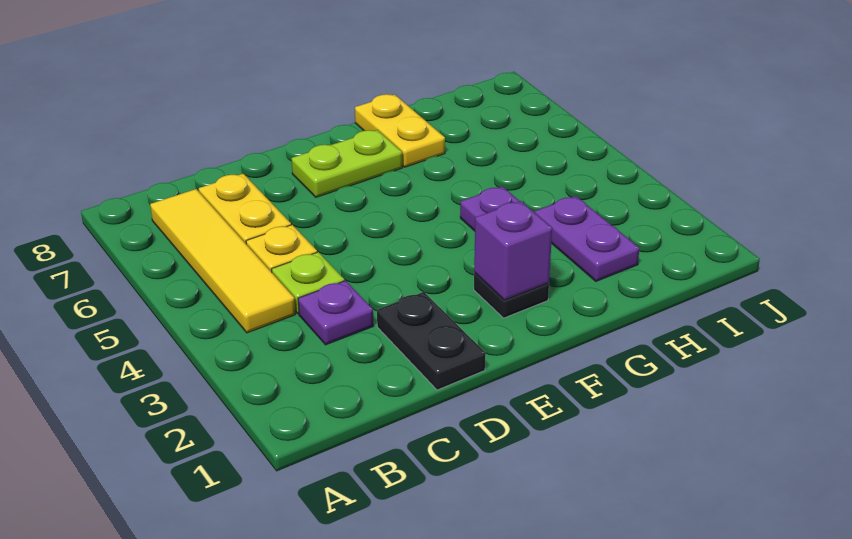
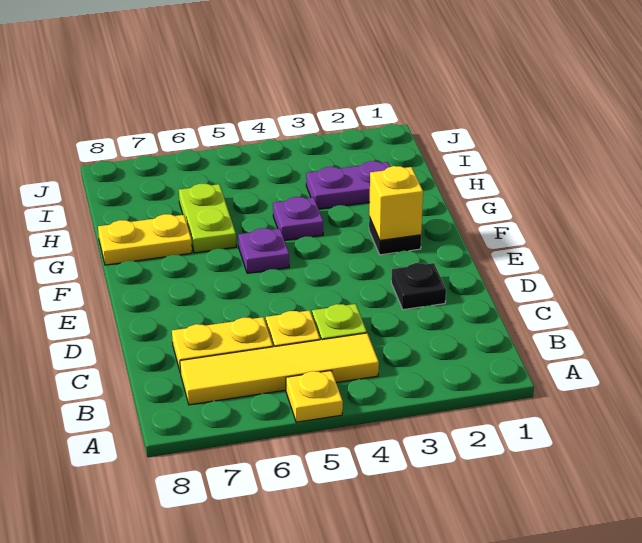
none -> yellow plate A5 level 1
purple plate C3 level 1 -> purple plate F5 level 1
black plate D1:D2 level 1 -> black plate D2 level 1
lime plate E7:F7 level 1 -> lime plate G6:H6 level 1
purple brick F2 level 2 -> yellow brick F2 level 2

